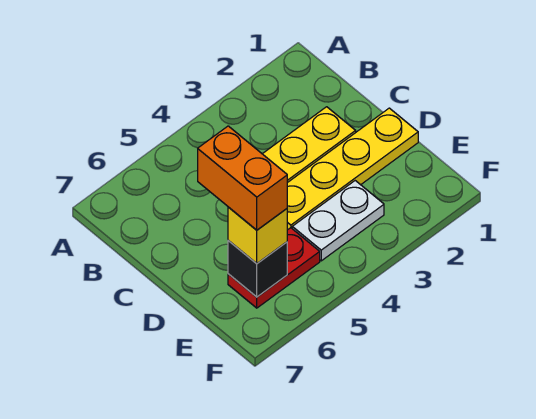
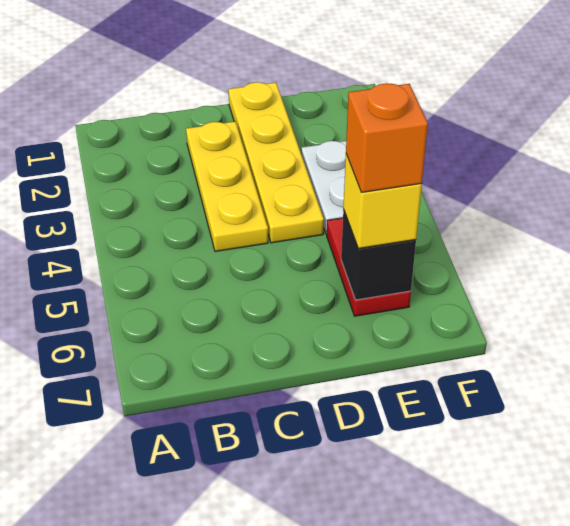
orange brick D6:E6 level 4 -> orange brick E6 level 4

